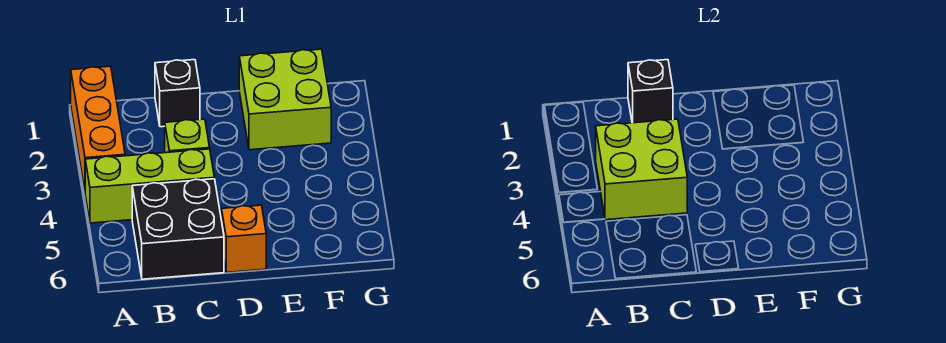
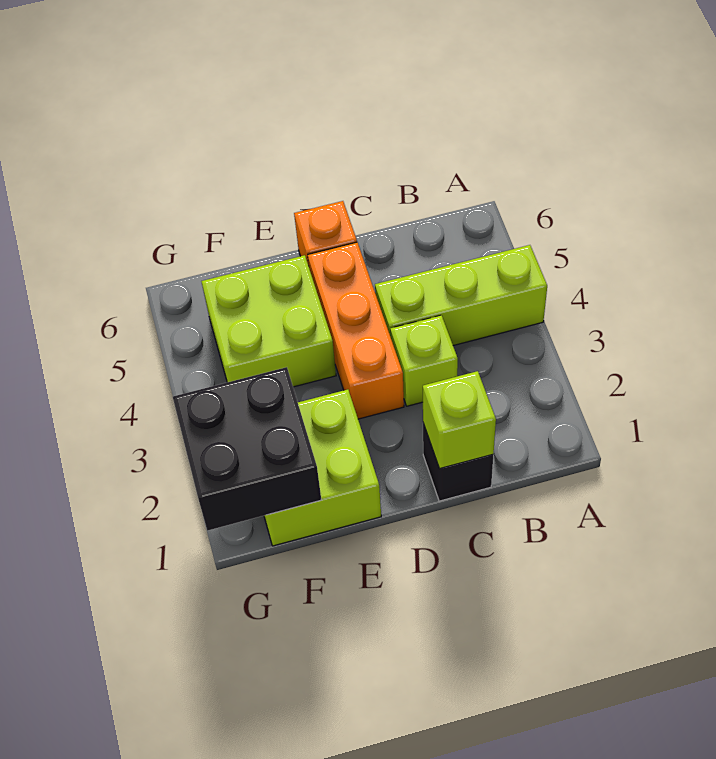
orange brick A1:A3 level 1 -> orange brick D3:D5 level 1
lime brick B3:C4 level 2 -> lime brick E4:F5 level 1
black brick B5:C6 level 1 -> black brick F1:G2 level 2
black brick C1 level 2 -> lime brick C1 level 2

